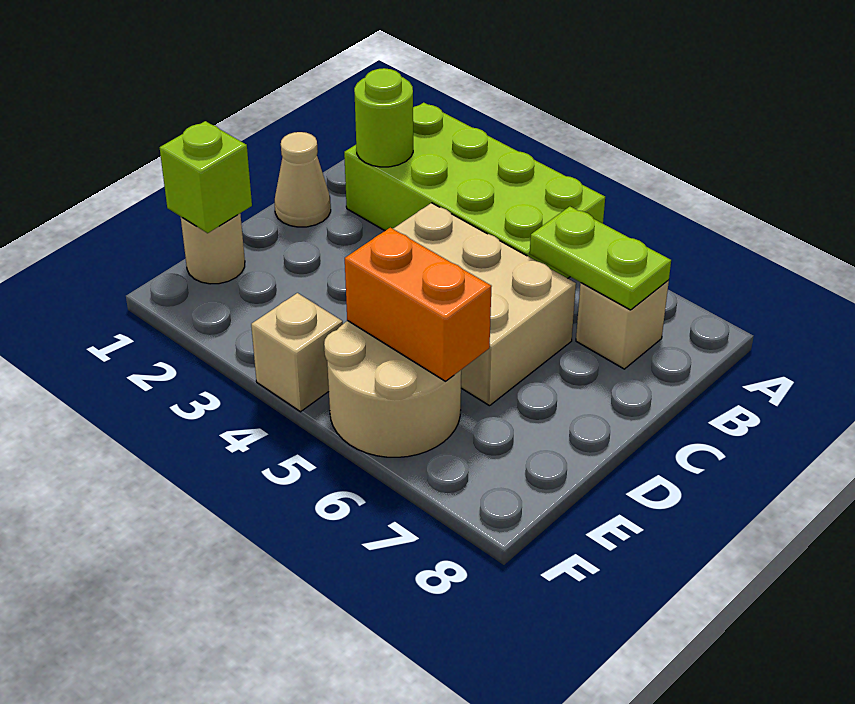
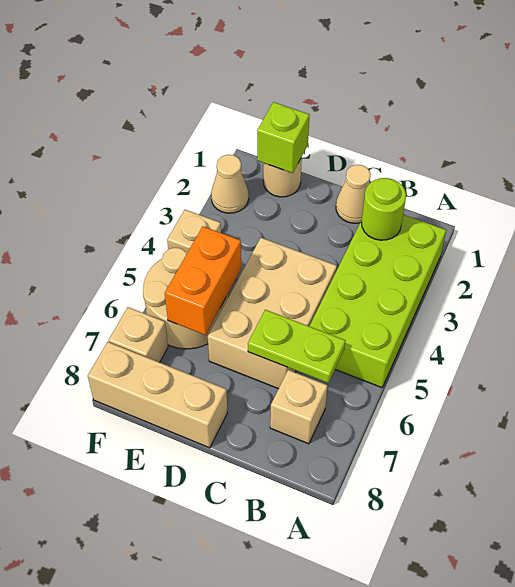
lime plate B6:B7 level 2 -> lime plate B6:C6 level 2
none -> tan brick D8:F8 level 1
none -> tan cone F2 level 1
none -> tan brick F7 level 1

